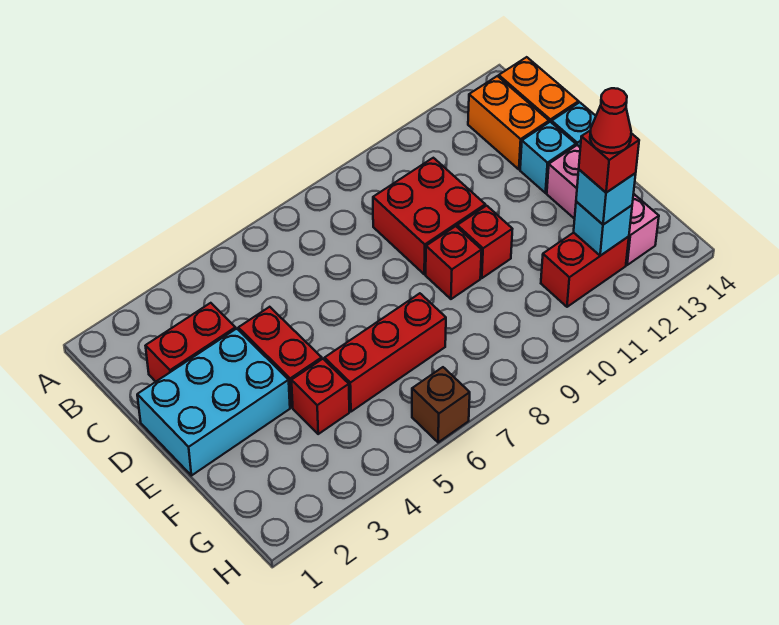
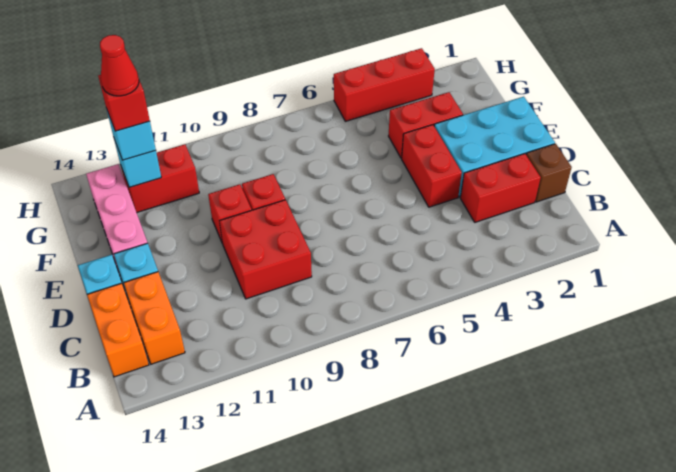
red brick F4 level 1 -> red brick F3:F4 level 1
red brick F5:F7 level 1 -> red brick H3:H5 level 1
brown brick H6 level 1 -> brown brick C1 level 1

